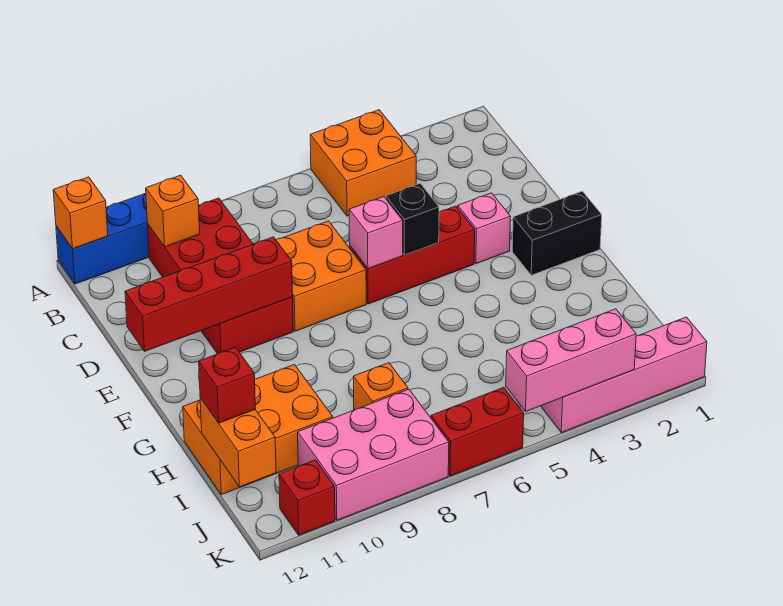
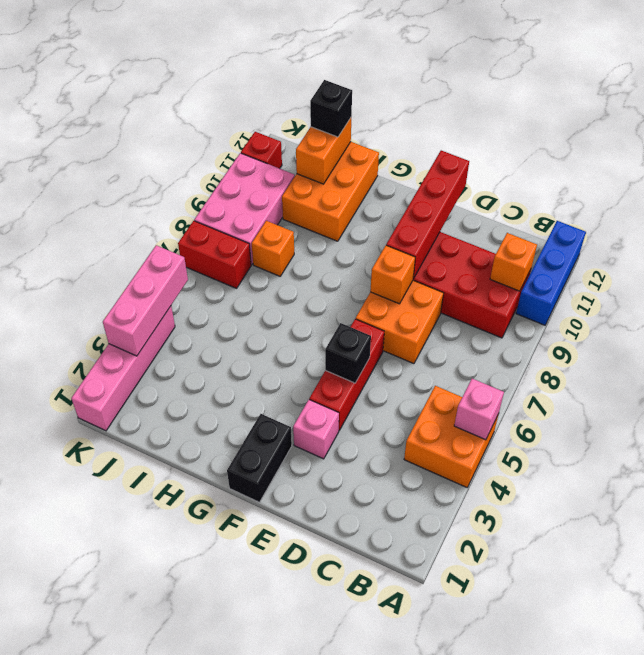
orange brick A12 level 2 -> orange brick E8 level 2
pink brick E6 level 2 -> pink brick A5 level 2
orange brick I12:J12 level 2 -> orange brick I11:I12 level 2
red brick I12 level 3 -> black brick I12 level 3
red brick K6:K7 level 1 -> red brick J7:K7 level 1

